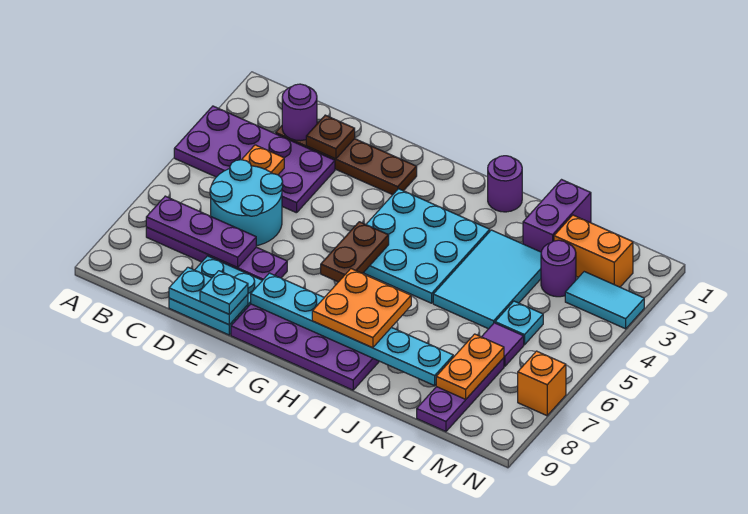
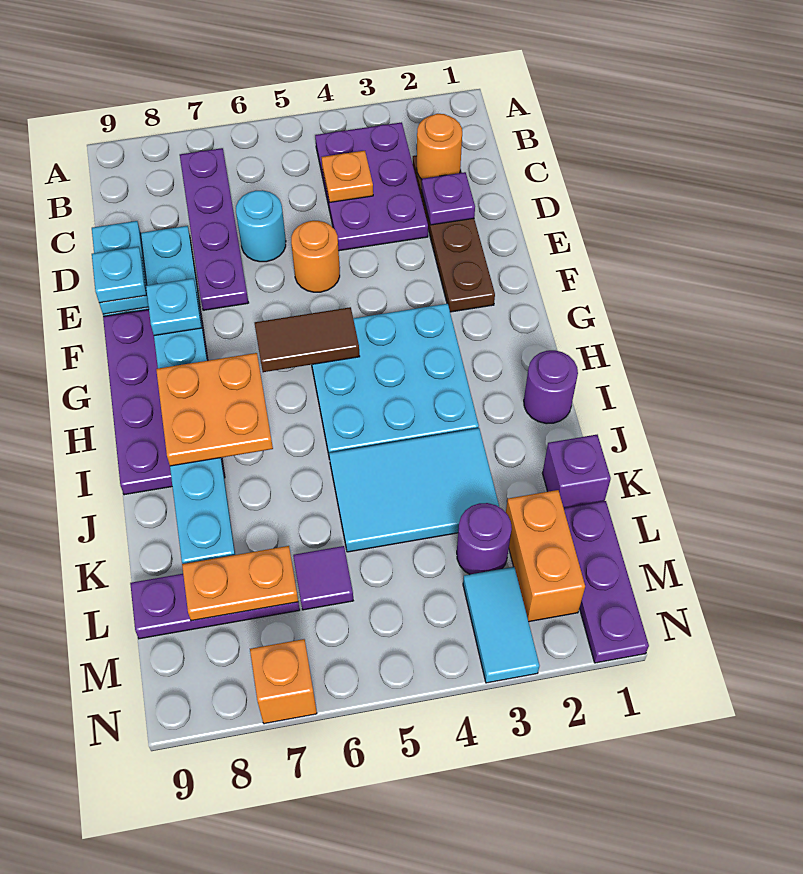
purple plate A3:D4 level 1 -> purple plate B3:D4 level 1
purple plate B7:D7 level 2 -> purple plate L1:N1 level 1
purple round brick C2 level 2 -> orange round brick C2 level 2
cyan round brick C5:D6 level 1 -> cyan round brick D6 level 1
brown plate D2 level 2 -> purple plate D2 level 2
none -> orange round brick E5 level 1
brown plate G5:G6 level 2 -> brown tile G5:G6 level 2
purple brick K1:K2 level 1 -> purple brick K1 level 1
cyan plate L5 level 1 -> cyan plate F8 level 3

